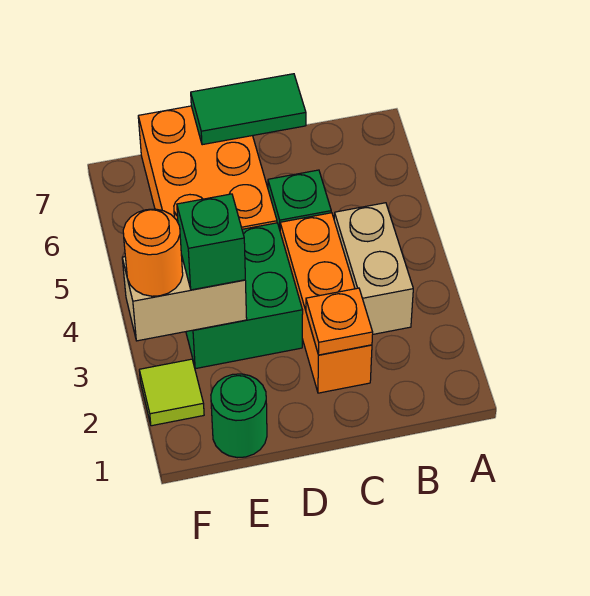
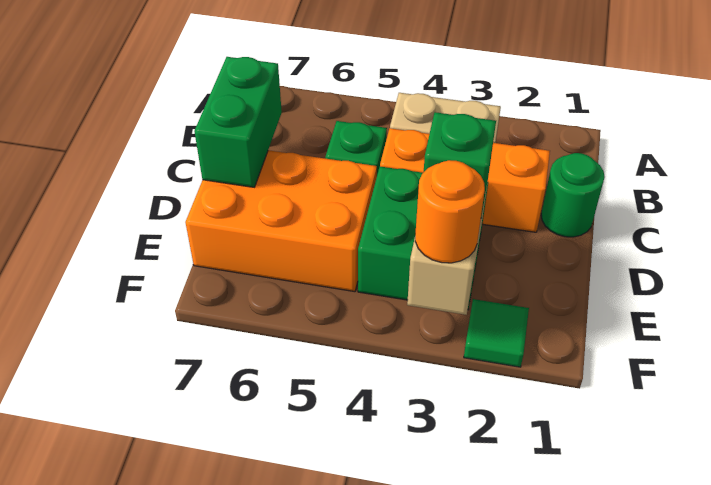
orange plate C2 level 2 -> none
green tile C7:D7 level 2 -> green brick C7:D7 level 2
green round brick E1 level 1 -> green round brick C1 level 1
lime tile F2 level 1 -> green tile F2 level 1

